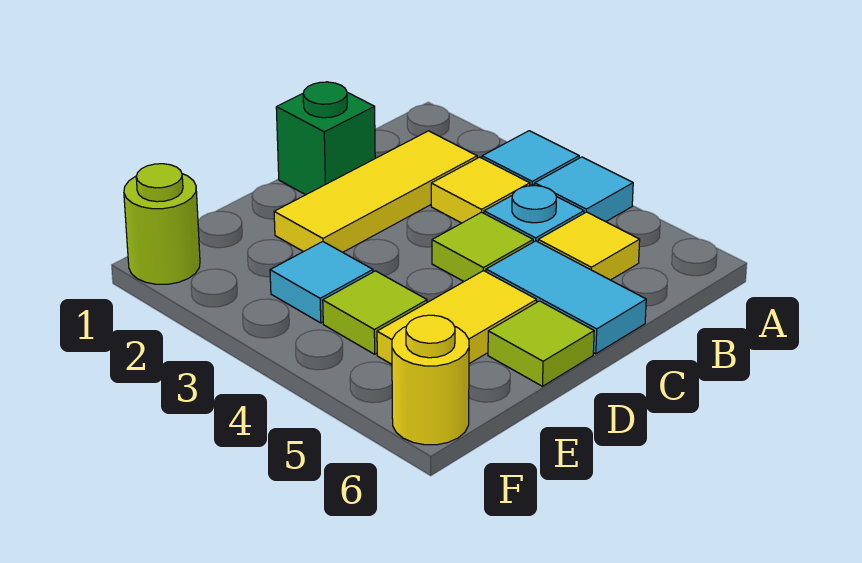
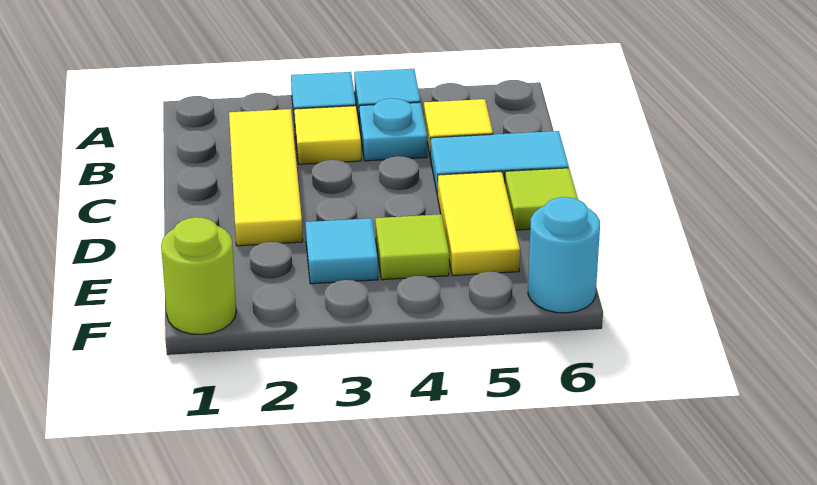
green brick C1 level 1 -> none
lime tile C4 level 1 -> none
yellow round brick F6 level 1 -> cyan round brick F6 level 1

